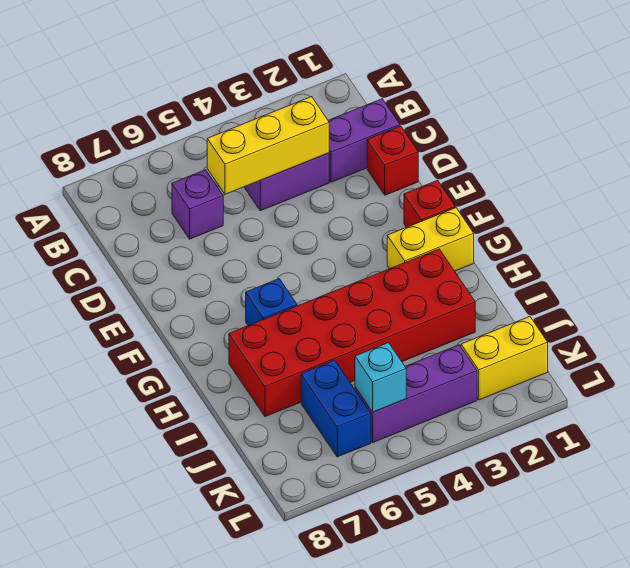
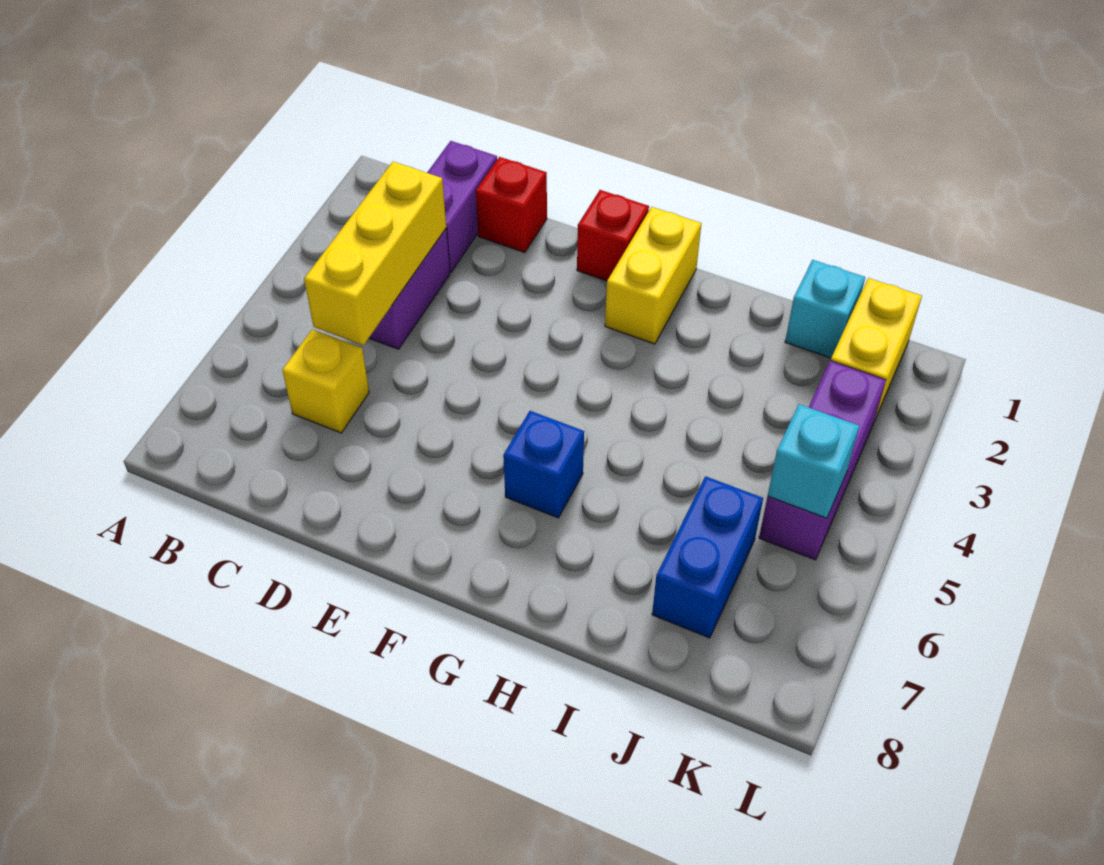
purple brick C6 level 1 -> yellow brick C6 level 1
red brick H2:I7 level 1 -> none
none -> cyan brick J1 level 1
blue brick J6:K6 level 1 -> blue brick J6:J7 level 1

